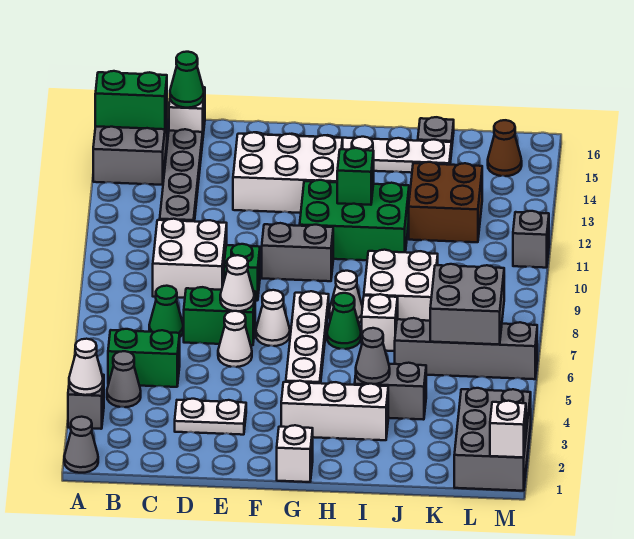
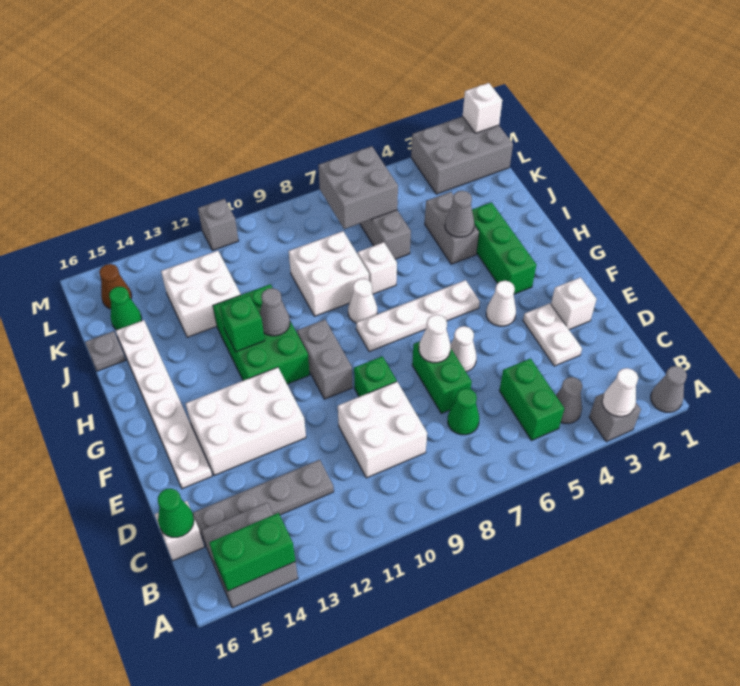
green brick A15:B15 level 2 -> green brick A14:A15 level 2
white brick E13:G14 level 1 -> white brick E12:F14 level 1
white cone F7 level 1 -> white cone F4 level 1
white brick G1 level 1 -> white brick E2 level 1
white brick G3:I3 level 1 -> green brick G3:I3 level 1
green cone H7 level 1 -> green cone K15 level 1
none -> grey cone H11 level 2
brown brick J12:K13 level 1 -> white brick J12:K13 level 1

